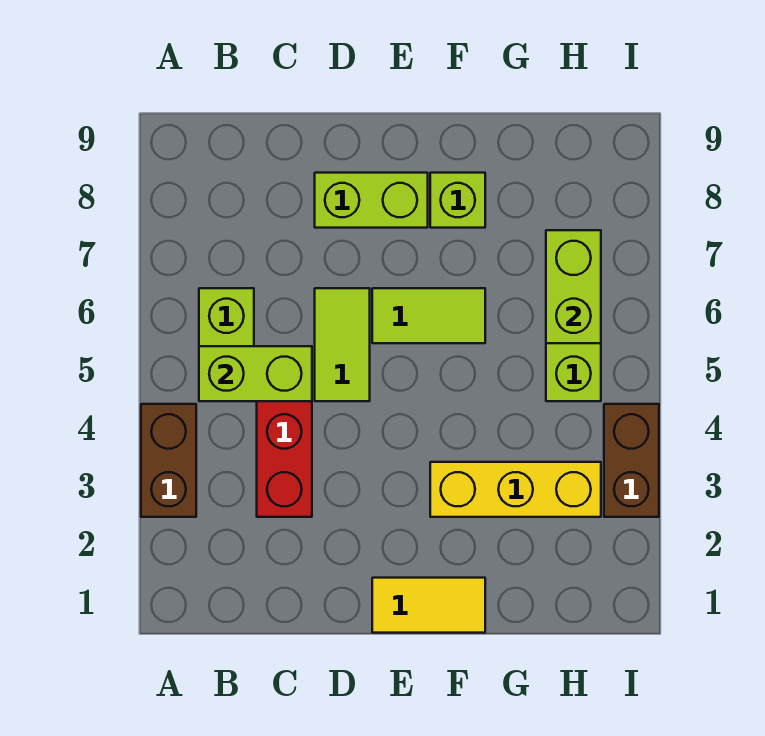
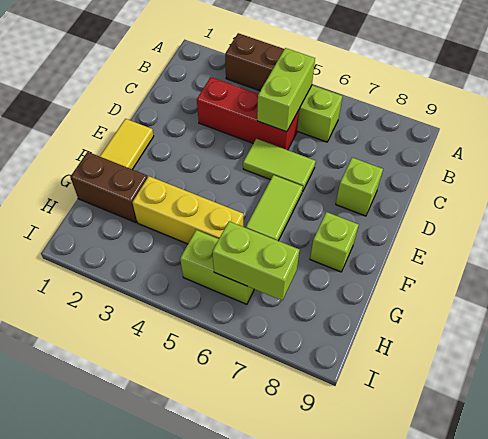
lime brick D8:E8 level 1 -> lime brick D8 level 1
yellow brick F3:H3 level 1 -> yellow brick G3:G5 level 1
brown brick I3:I4 level 1 -> brown brick G1:G2 level 1

